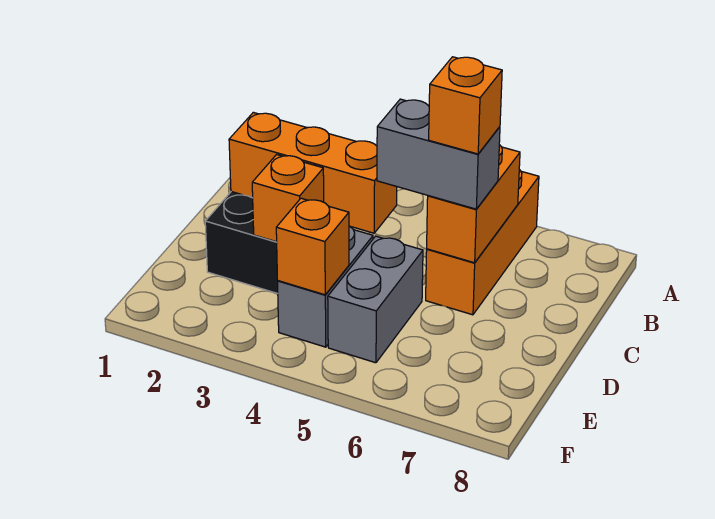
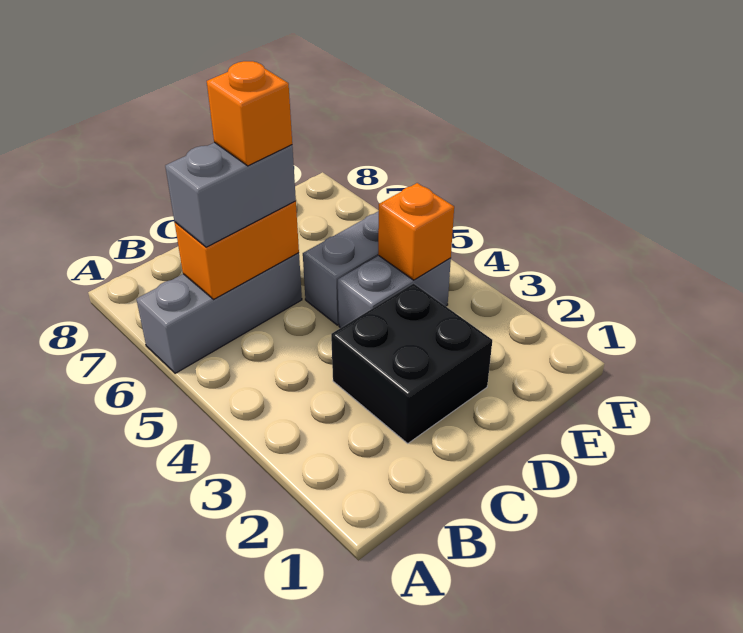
orange brick A6:C6 level 1 -> grey brick A6:C6 level 1
orange brick C2:C4 level 2 -> none
grey brick C5:C6 level 3 -> grey brick B6:C6 level 3
orange brick D3 level 2 -> none

